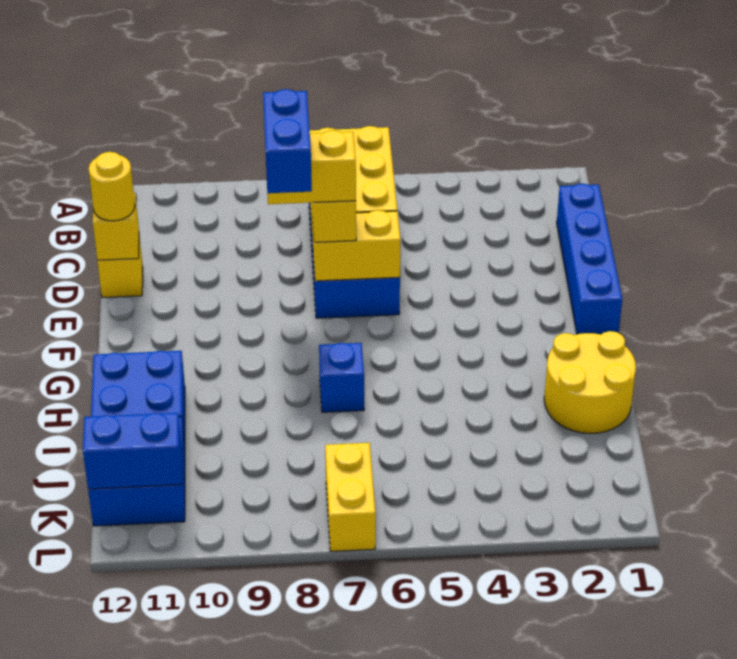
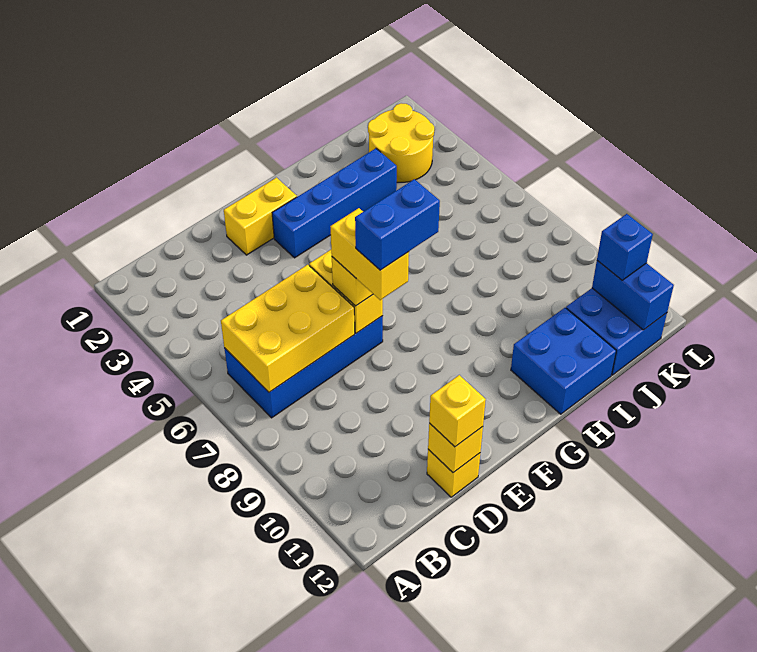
blue brick C1:F1 level 1 -> blue brick F3:I3 level 1
yellow round brick D12 level 3 -> yellow brick D12 level 3
yellow round brick H1:I2 level 1 -> yellow round brick J2:K3 level 1
blue brick H7 level 1 -> blue brick K11 level 3
yellow brick K7:L7 level 1 -> yellow brick E2:F2 level 1

